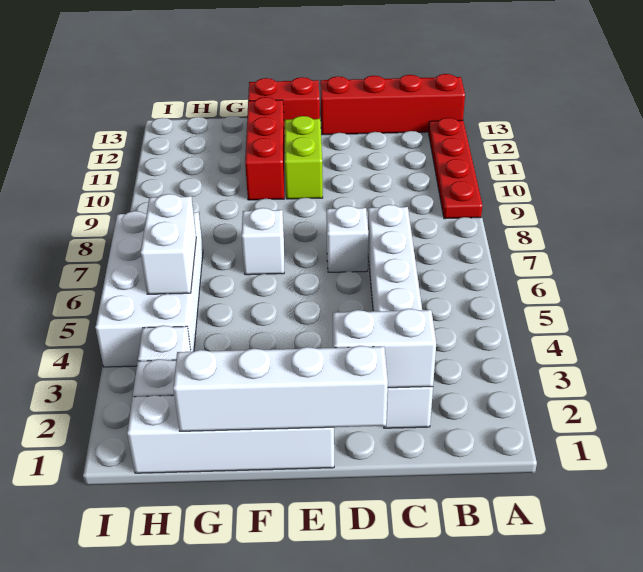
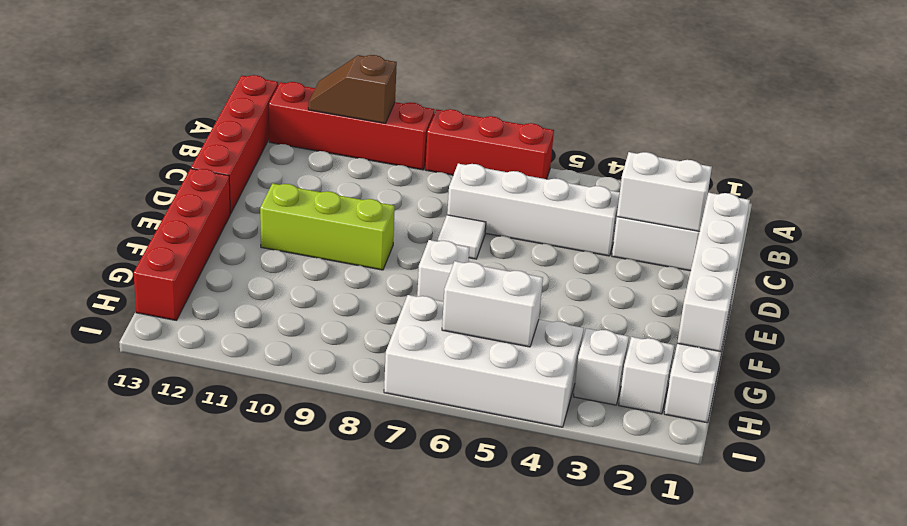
red plate A9:A12 level 1 -> red brick A9:A12 level 1
none -> brown slope A10:A11 level 2 top 10
white brick C2:D2 level 2 -> white brick C2:C3 level 2
white brick D7 level 1 -> white tile D7 level 1
lime brick E10:E11 level 1 -> lime brick E9:E11 level 1
red brick E13:F13 level 1 -> red brick E13:H13 level 1
red brick F10:F12 level 1 -> red brick A6:A8 level 1

